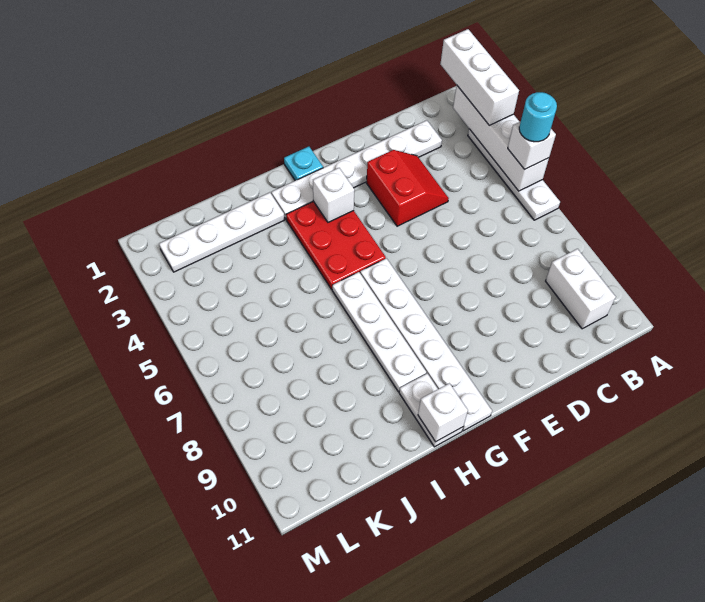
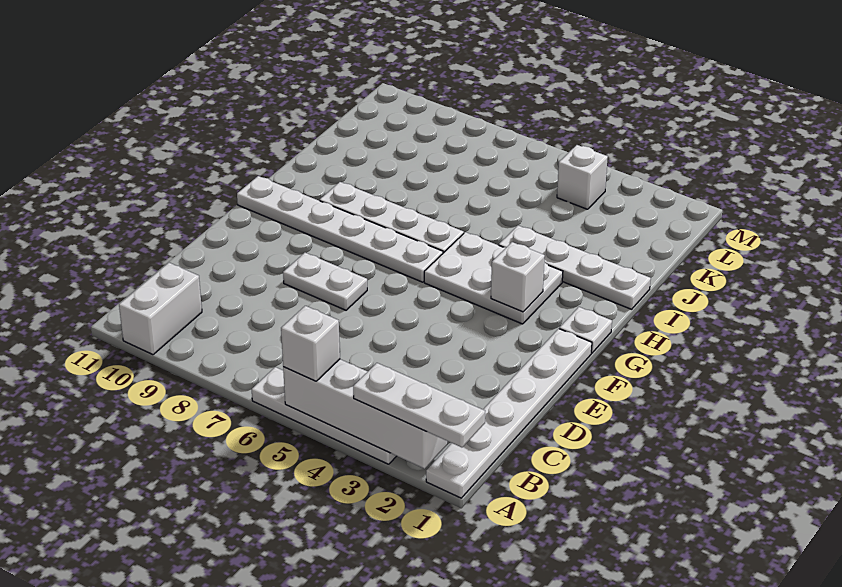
white brick A1:A3 level 3 -> white plate A1:A3 level 3
cyan round brick A5 level 4 -> none
white brick B9:B10 level 1 -> white brick A10:B10 level 1
white plate C2:H2 level 1 -> white plate A1:F1 level 1
red slope D3:E4 level 1 top E -> none
cyan plate G1 level 1 -> white plate G1 level 1
red plate G3:H5 level 1 -> white plate G3:H5 level 1
white plate H10:H11 level 1 -> white plate E7:E8 level 1
white brick H11 level 2 -> white brick L4 level 1
white plate I2:L2 level 1 -> white plate I1:I4 level 1

